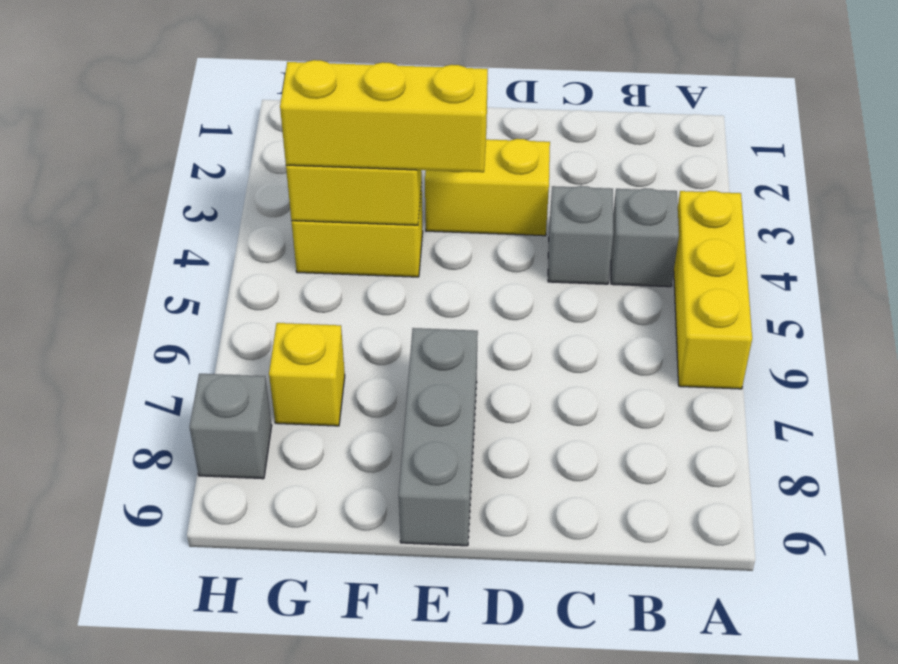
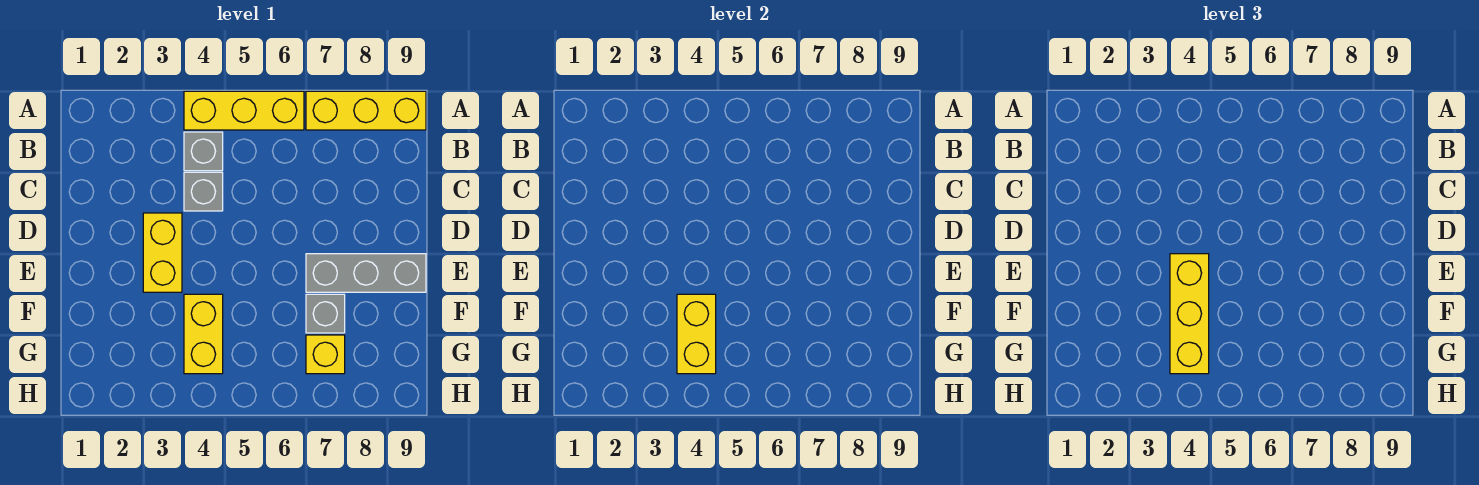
none -> yellow brick A7:A9 level 1
grey brick H8 level 1 -> grey brick F7 level 1

